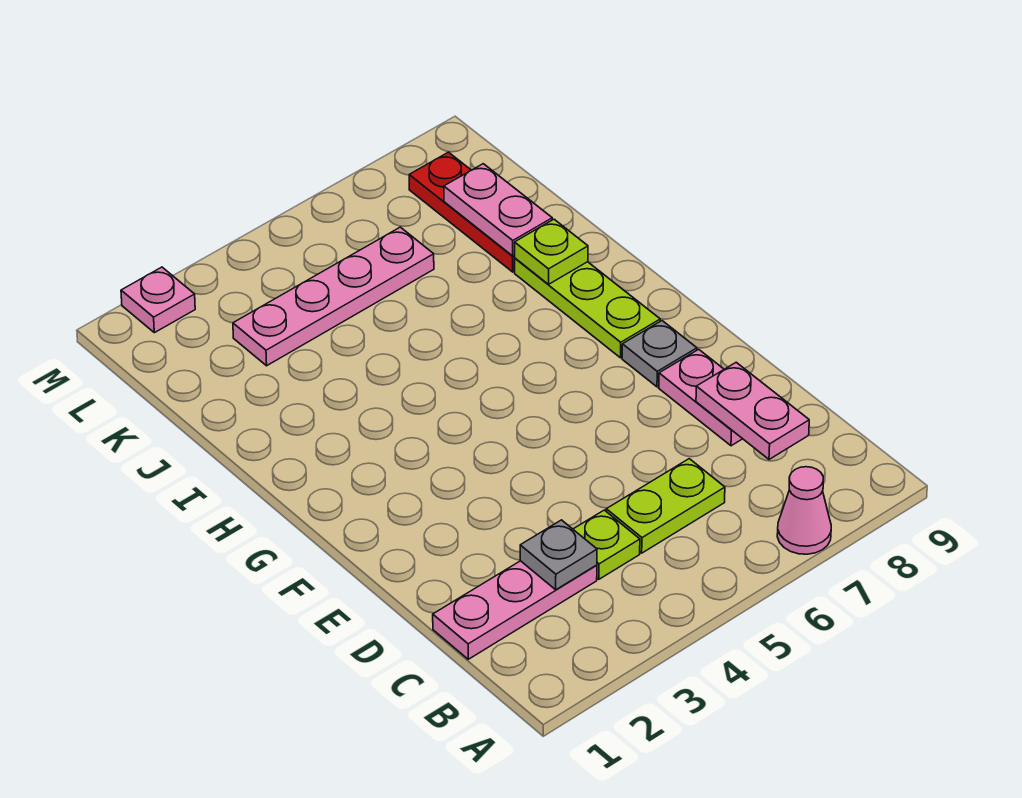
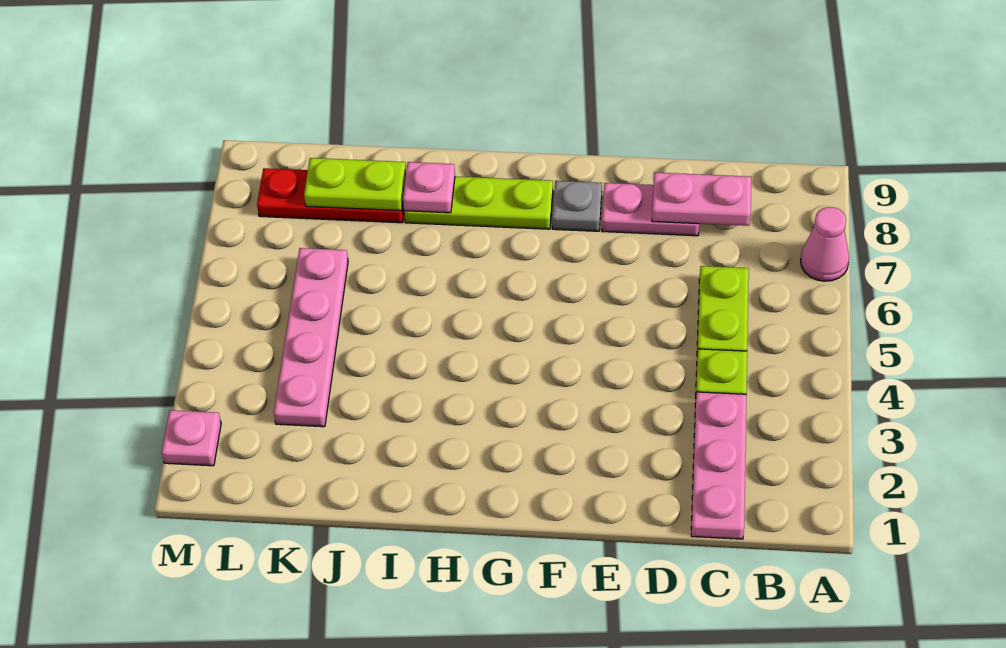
grey plate C3 level 2 -> none
lime plate I8 level 2 -> pink plate I8 level 2
pink plate J8:K8 level 2 -> lime plate J8:K8 level 2

